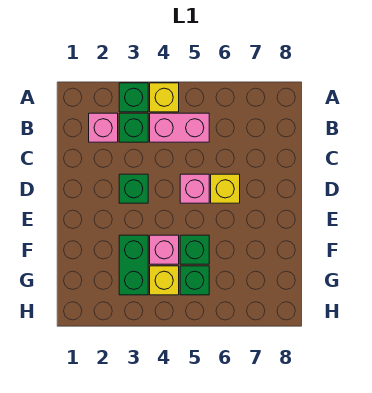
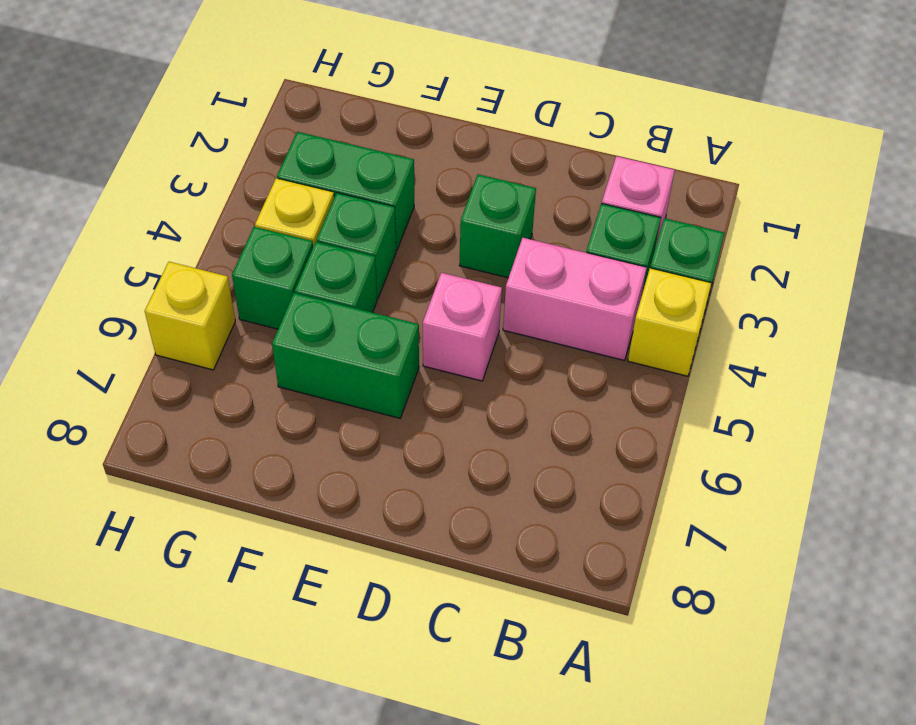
pink brick B4:B5 level 1 -> pink brick B4:C4 level 1
yellow brick D6 level 1 -> yellow brick H6 level 1
none -> green brick E6:F6 level 1
pink brick F4 level 1 -> green brick F4 level 1

